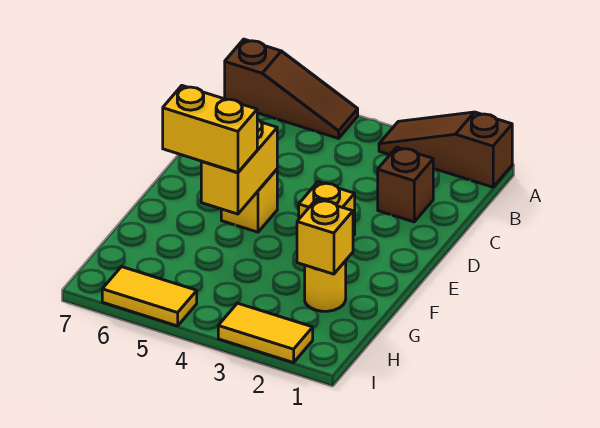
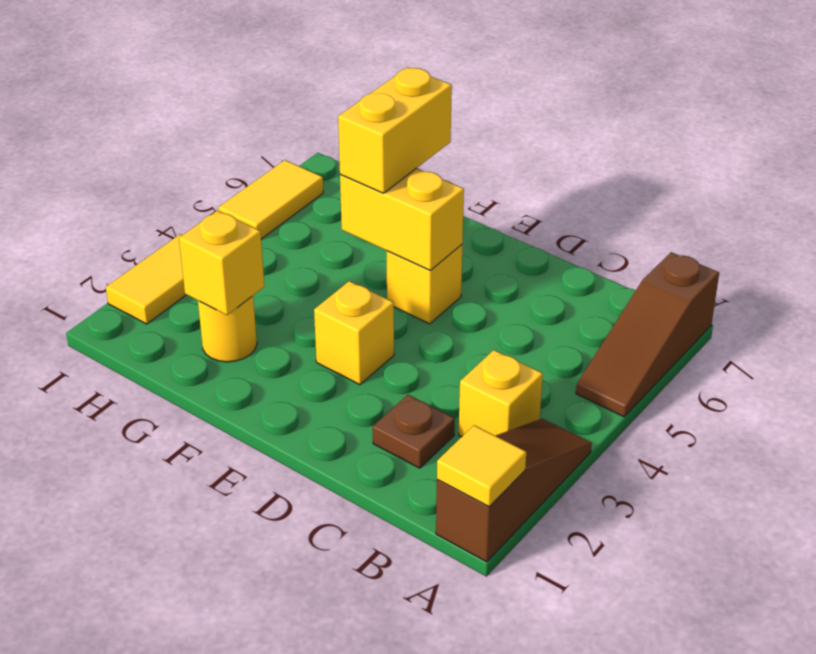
none -> yellow tile A1 level 2
none -> yellow brick B3 level 1
brown brick C2 level 1 -> brown plate C2 level 1

